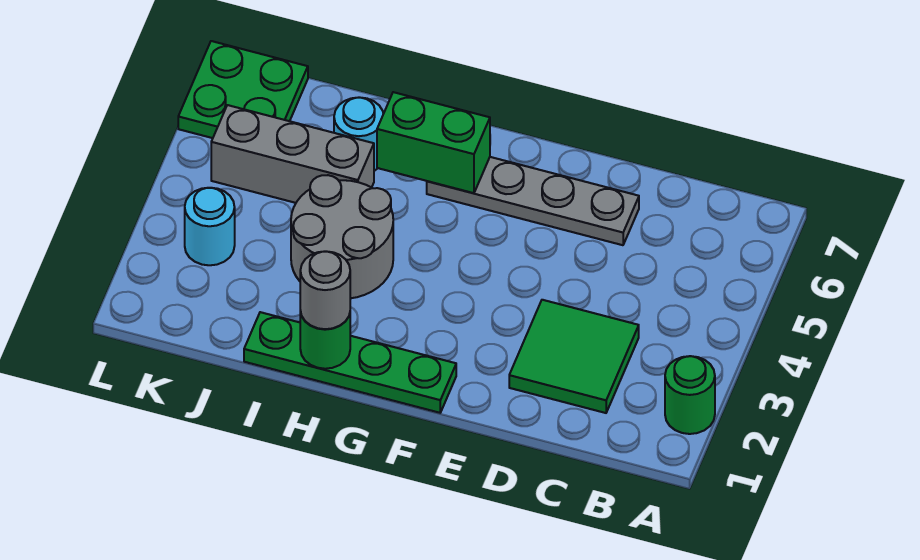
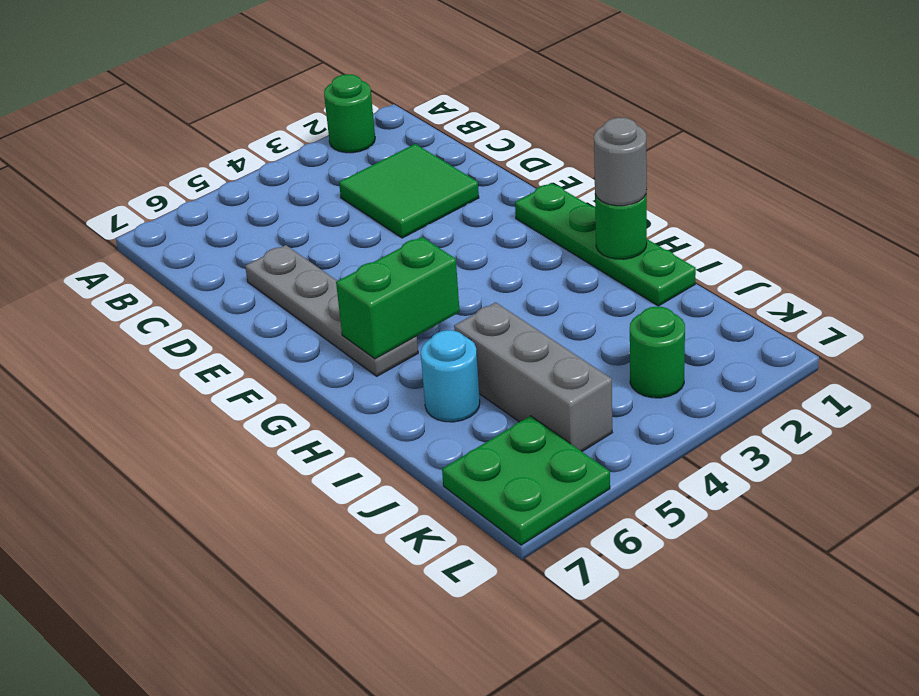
green brick G6:H6 level 2 -> green brick G5:G6 level 2
grey round brick H3:I4 level 1 -> none
cyan round brick K3 level 1 -> green round brick K3 level 1

